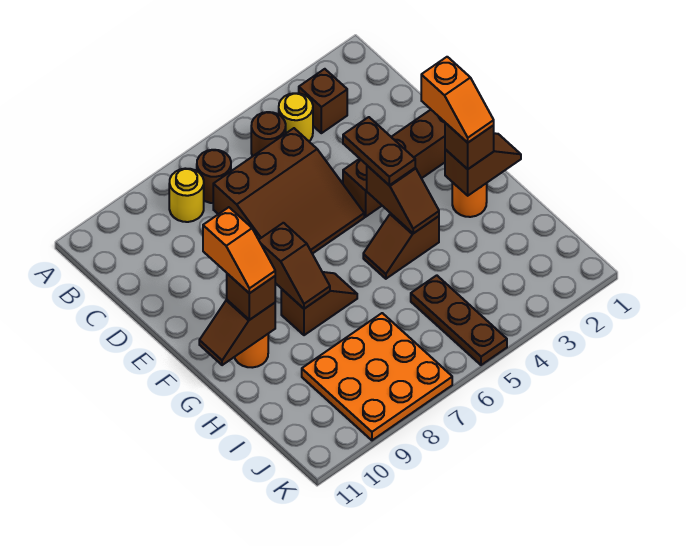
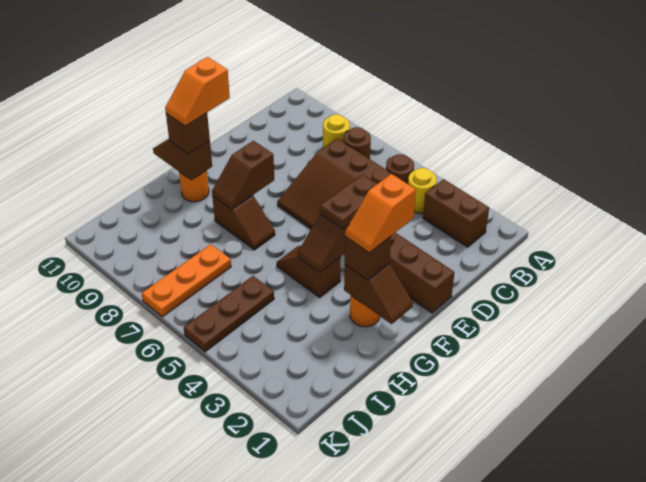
brown brick B3 level 1 -> brown brick B2:B3 level 1
orange plate I7:K9 level 1 -> orange plate I7:K7 level 1

